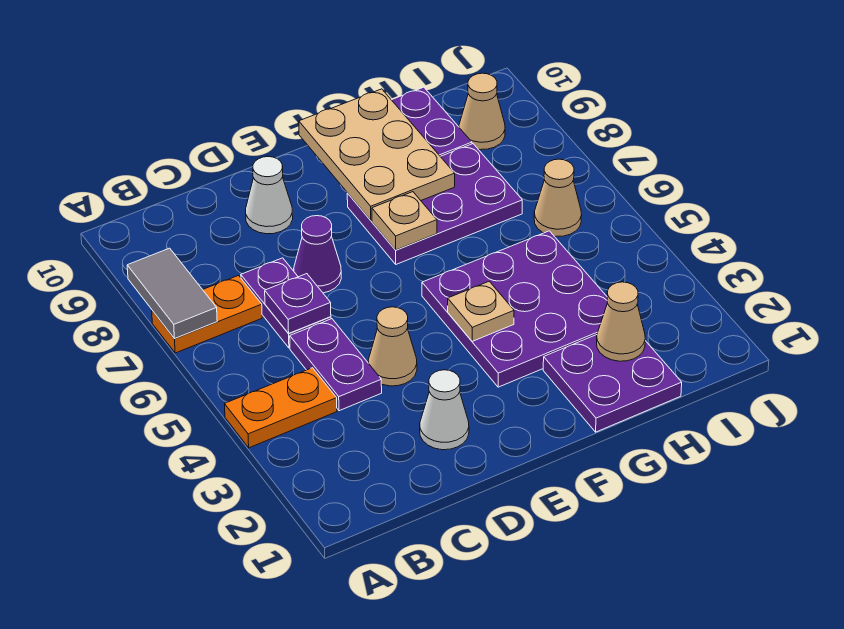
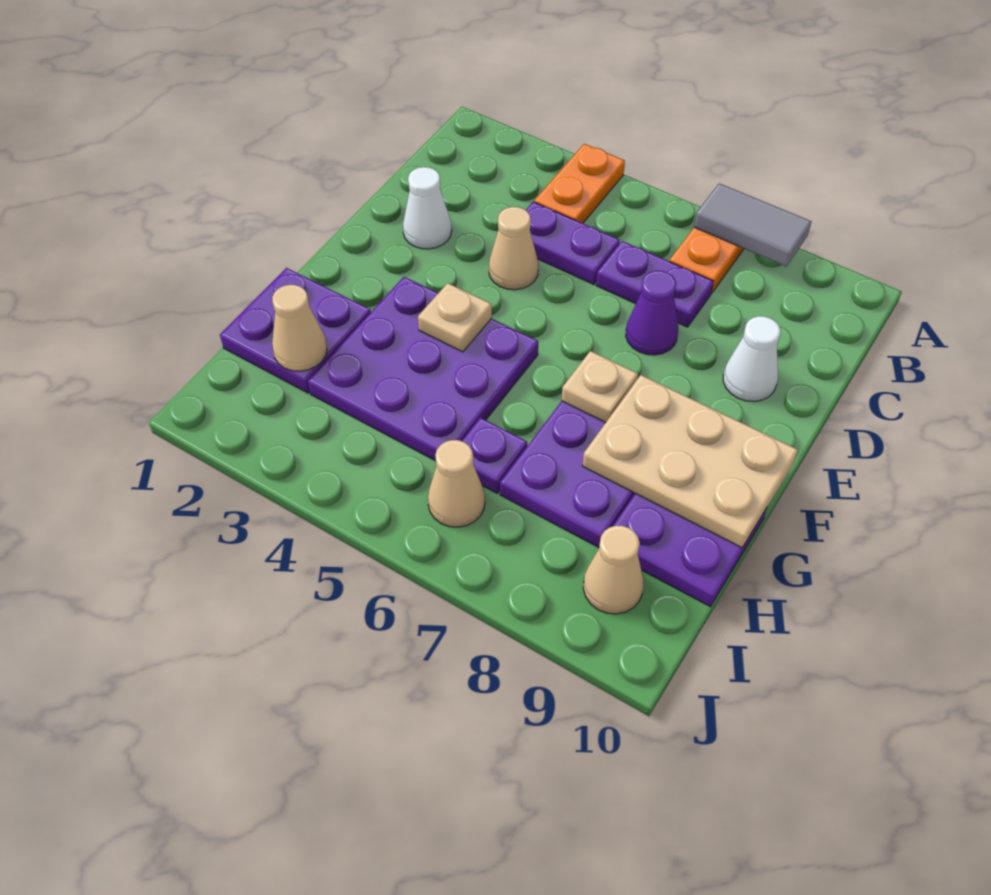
purple plate C6 level 2 -> purple plate H6 level 1

